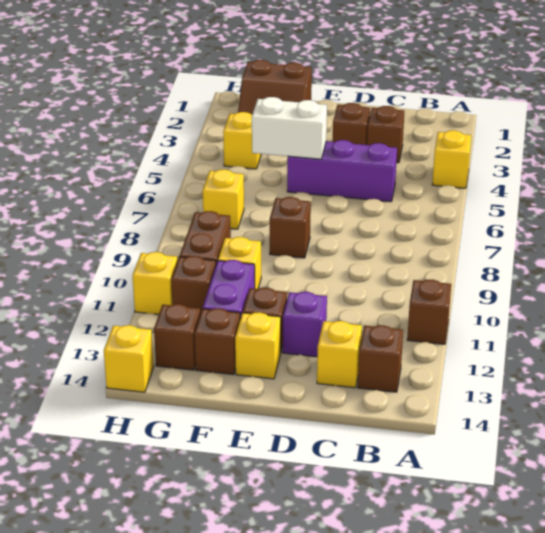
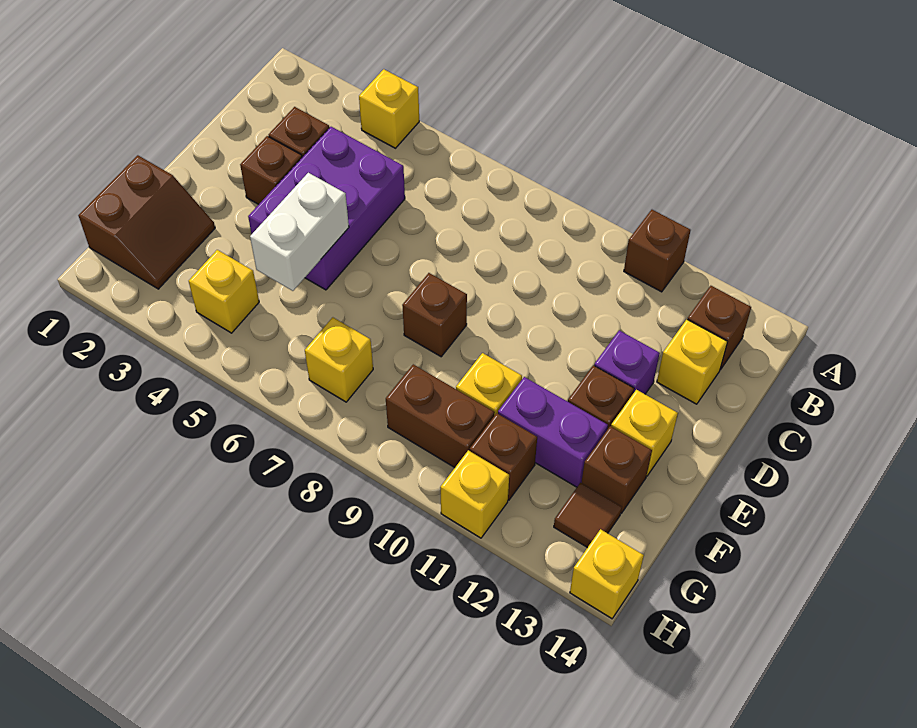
purple brick C5:E5 level 1 -> purple brick C4:E5 level 1
brown brick G13 level 1 -> brown tile G13 level 1

